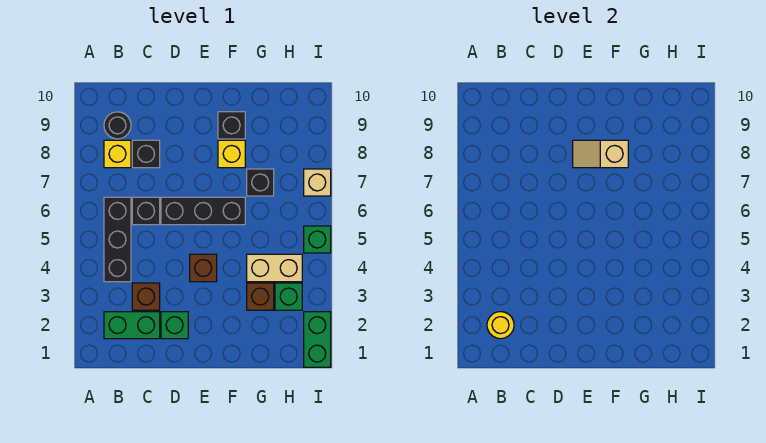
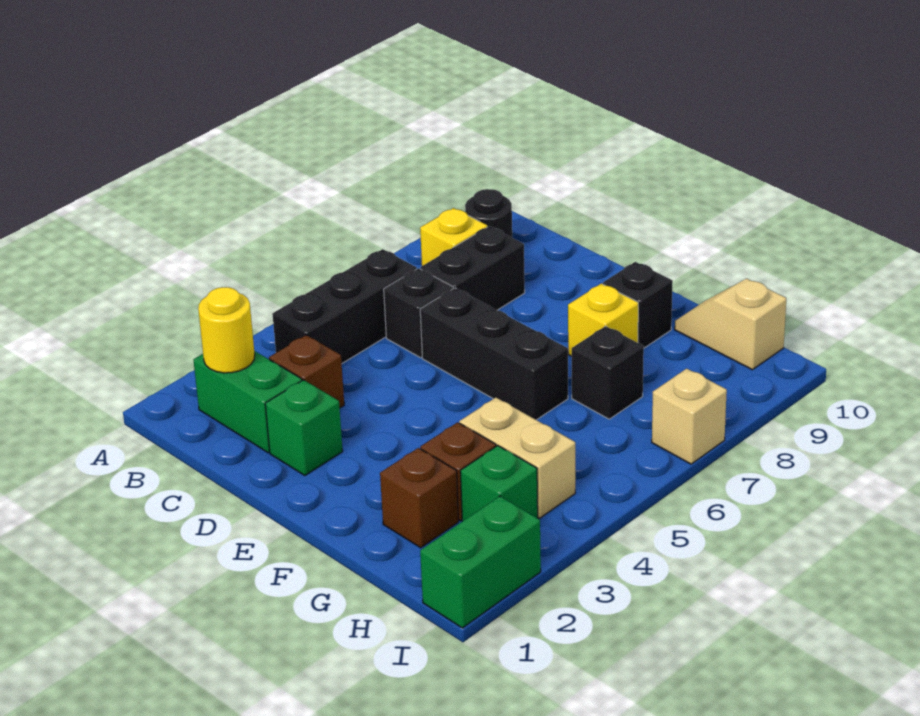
black brick C8 level 1 -> black brick C7:C8 level 1
brown brick E4 level 1 -> brown brick G2 level 1
tan slope E8:F8 level 2 top F -> tan slope G10:H10 level 1 top H
green brick I5 level 1 -> none

